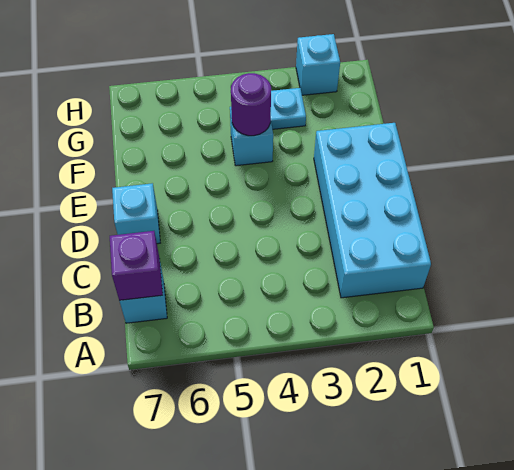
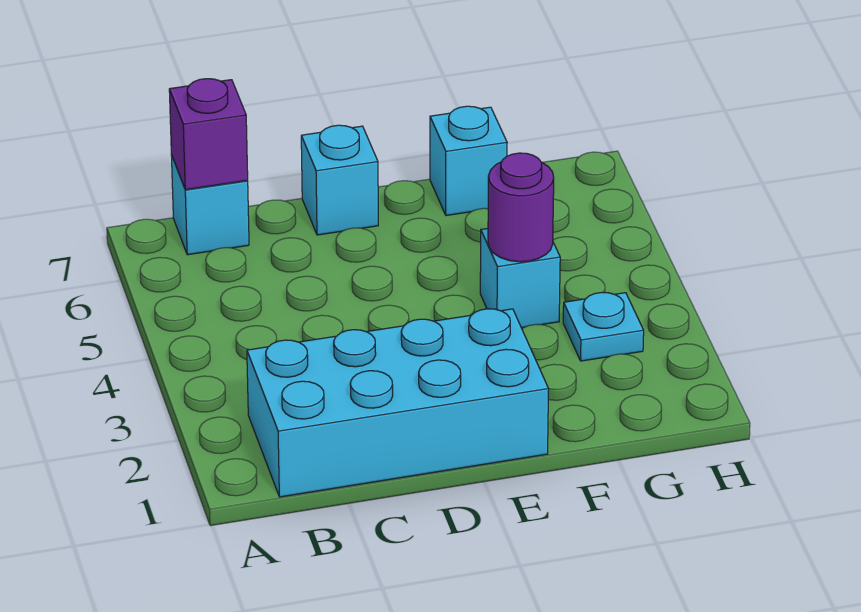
cyan brick H2 level 1 -> cyan brick F7 level 1

